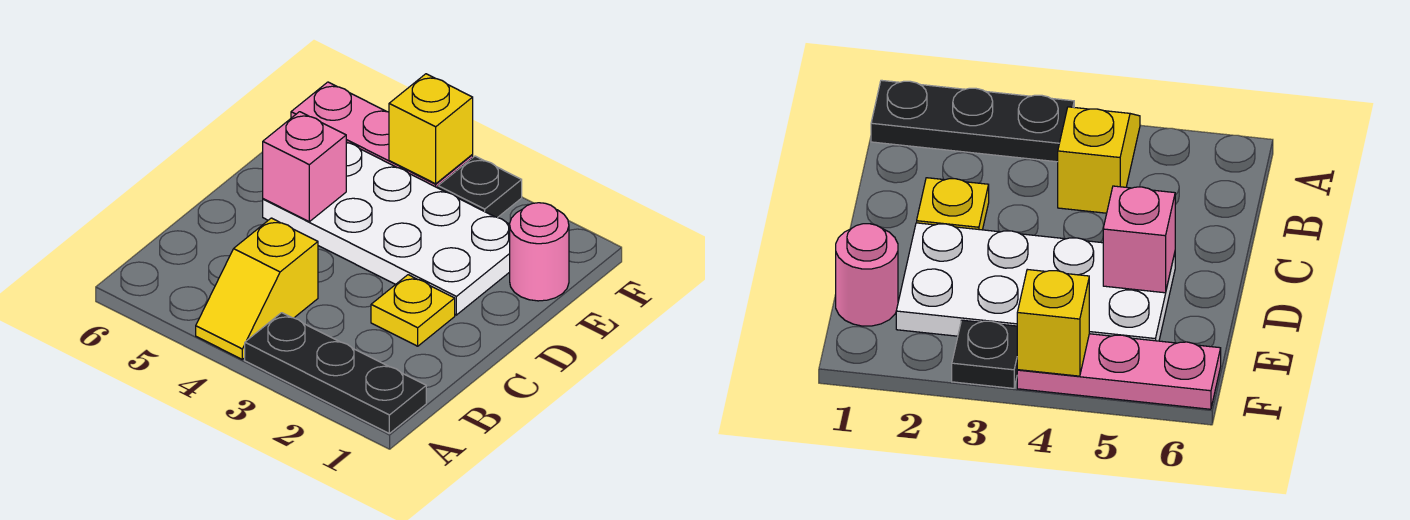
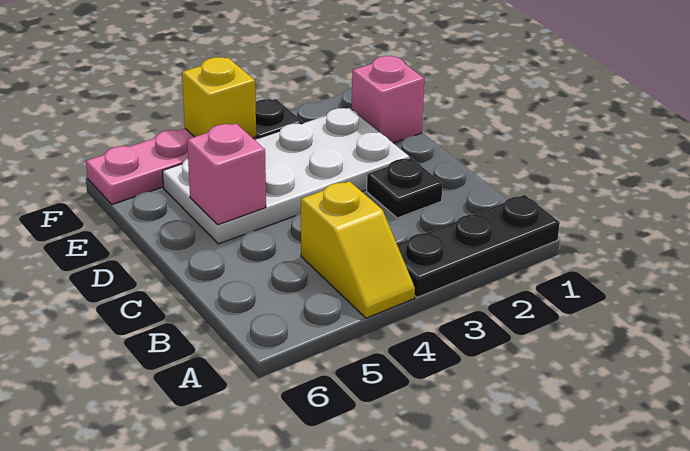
yellow plate C2 level 1 -> black plate C2 level 1
pink round brick E1 level 1 -> pink brick E1 level 1

